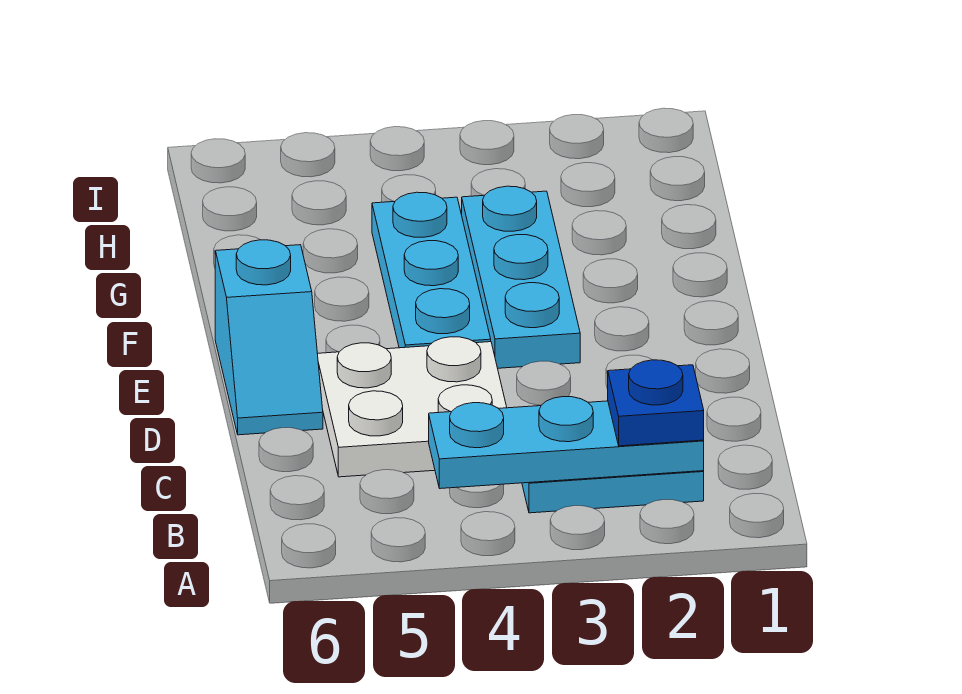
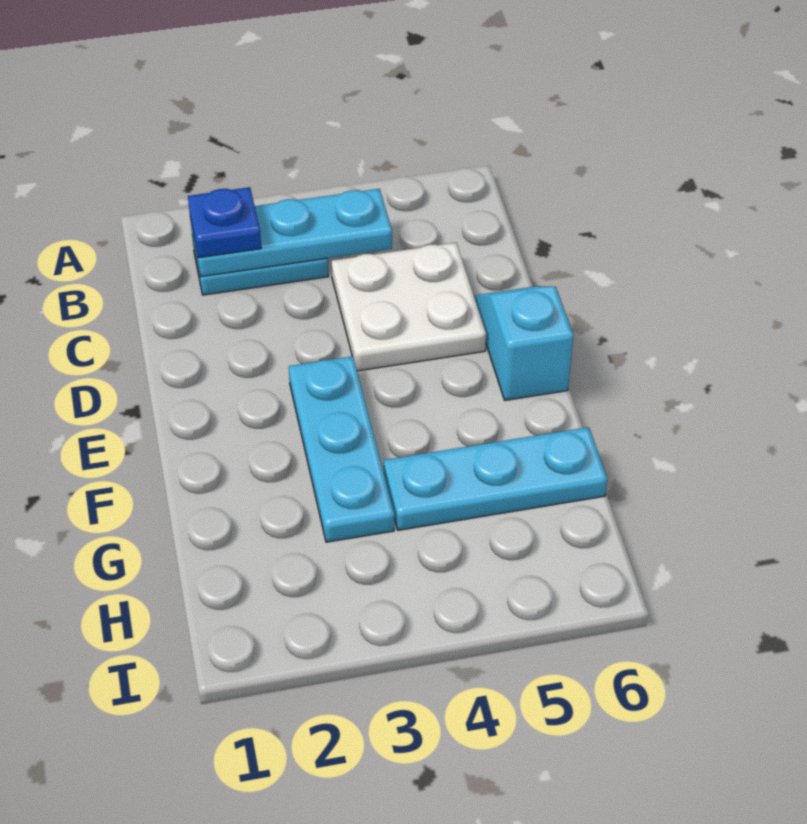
cyan plate E4:G4 level 1 -> cyan plate G4:G6 level 1

